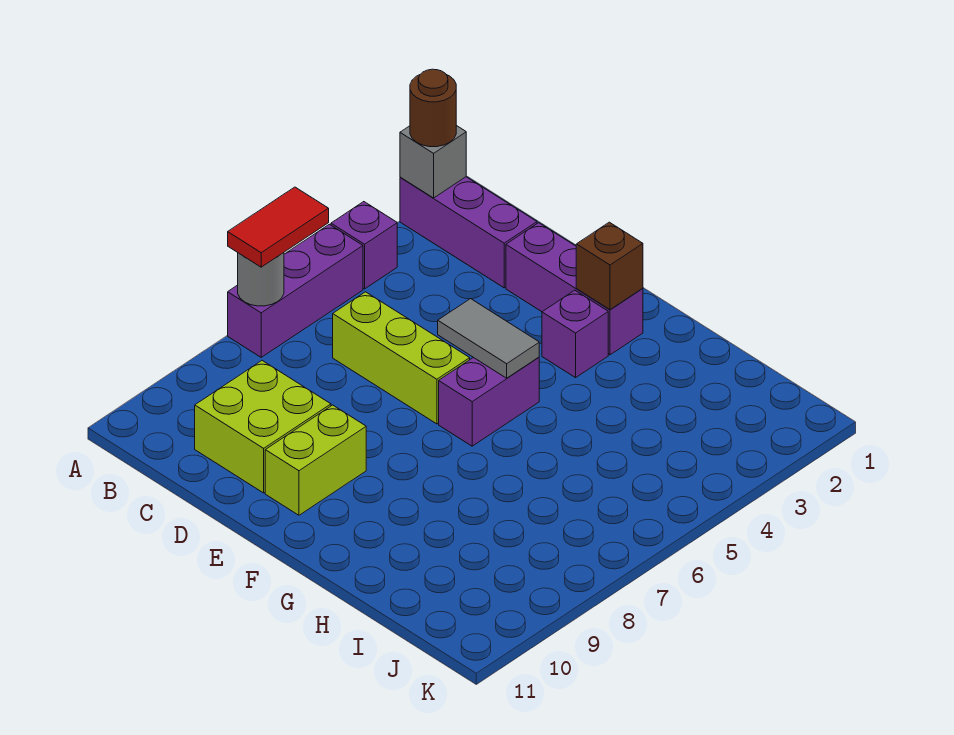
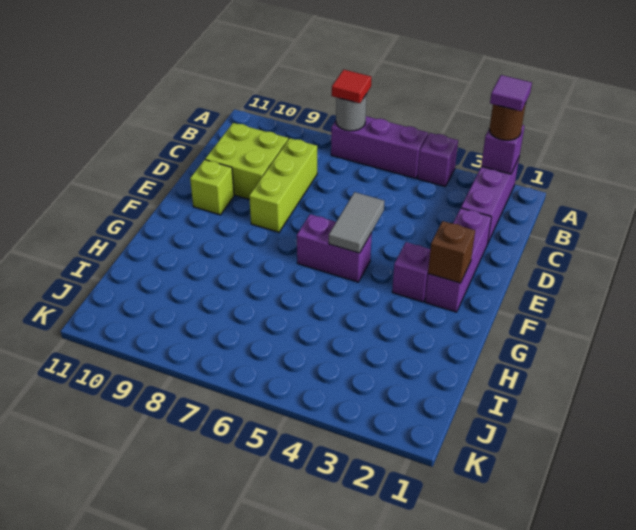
grey brick A2 level 2 -> purple brick A2 level 2
none -> purple tile A2 level 4
red tile A6:A7 level 3 -> red tile A7 level 3
lime brick C6:E6 level 1 -> lime brick C8:E8 level 1
lime brick E9:E10 level 1 -> lime brick E10 level 1

